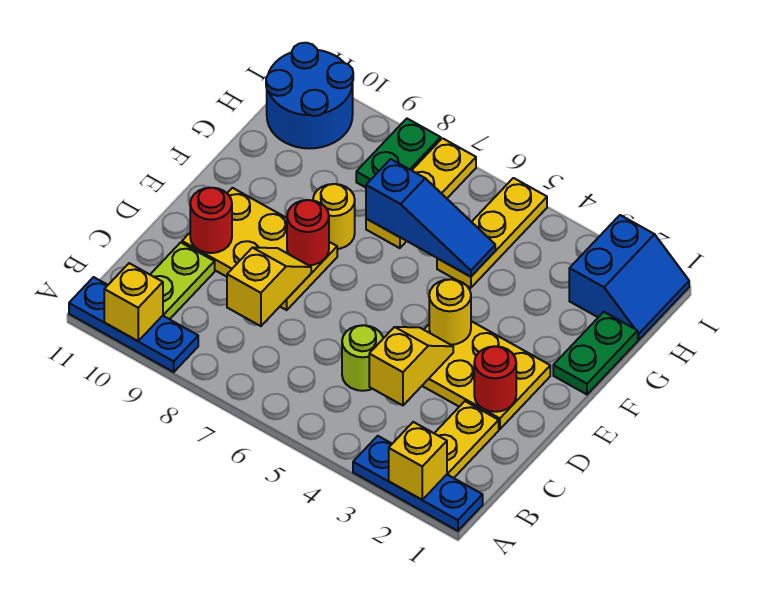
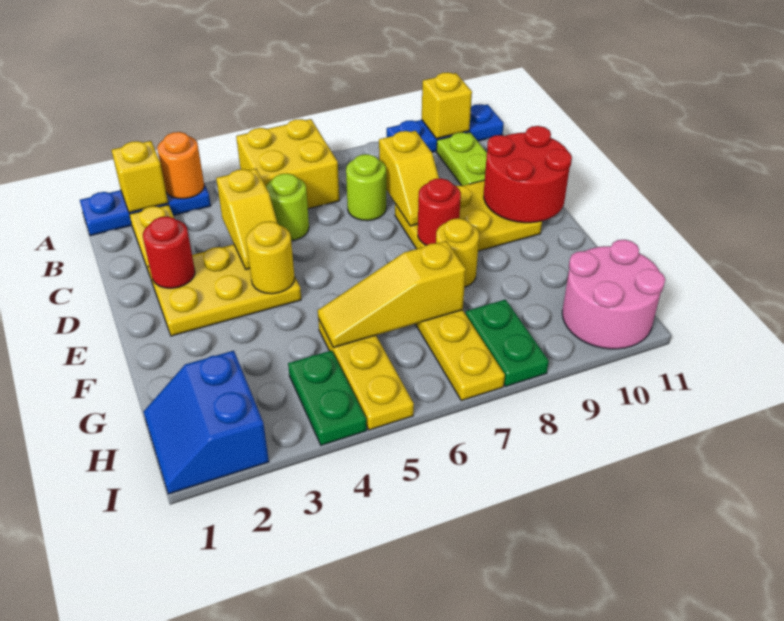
none -> orange round brick A3 level 2
none -> yellow brick A5:B6 level 1
none -> lime round brick C7 level 1
red round brick D10 level 2 -> red round brick D10:E11 level 2
green plate F1:G1 level 1 -> green plate H4:I4 level 1
blue slope G5:G7 level 2 top 7 -> yellow slope G5:G7 level 2 top 7
blue round brick H10:I11 level 1 -> pink round brick H10:I11 level 1

